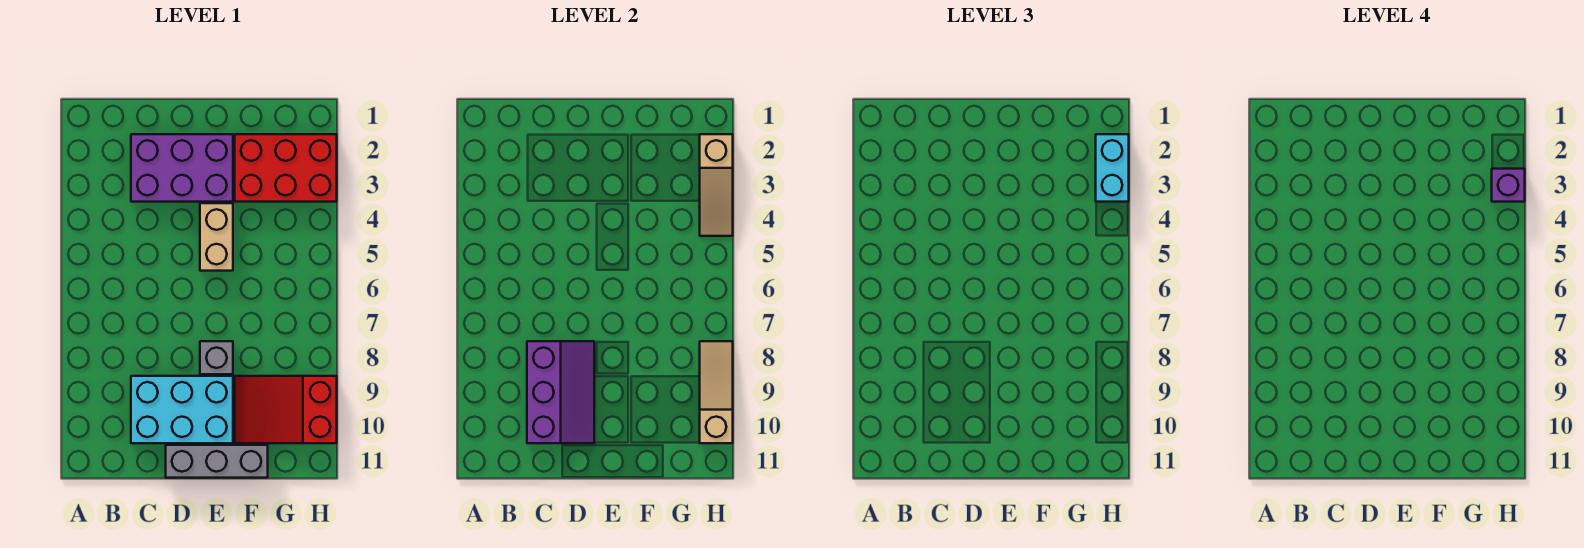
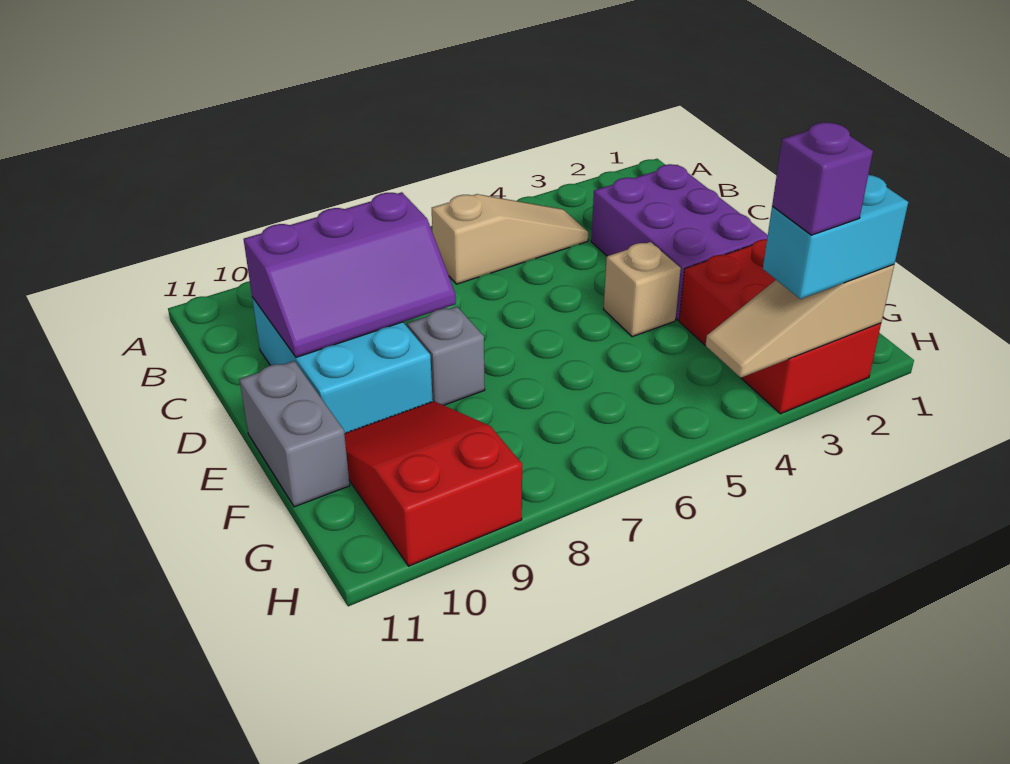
grey brick D11:F11 level 1 -> grey brick E11:F11 level 1
tan brick E4:E5 level 1 -> tan brick E4 level 1
tan slope H8:H10 level 2 top 10 -> tan slope B4:B6 level 1 top 6

